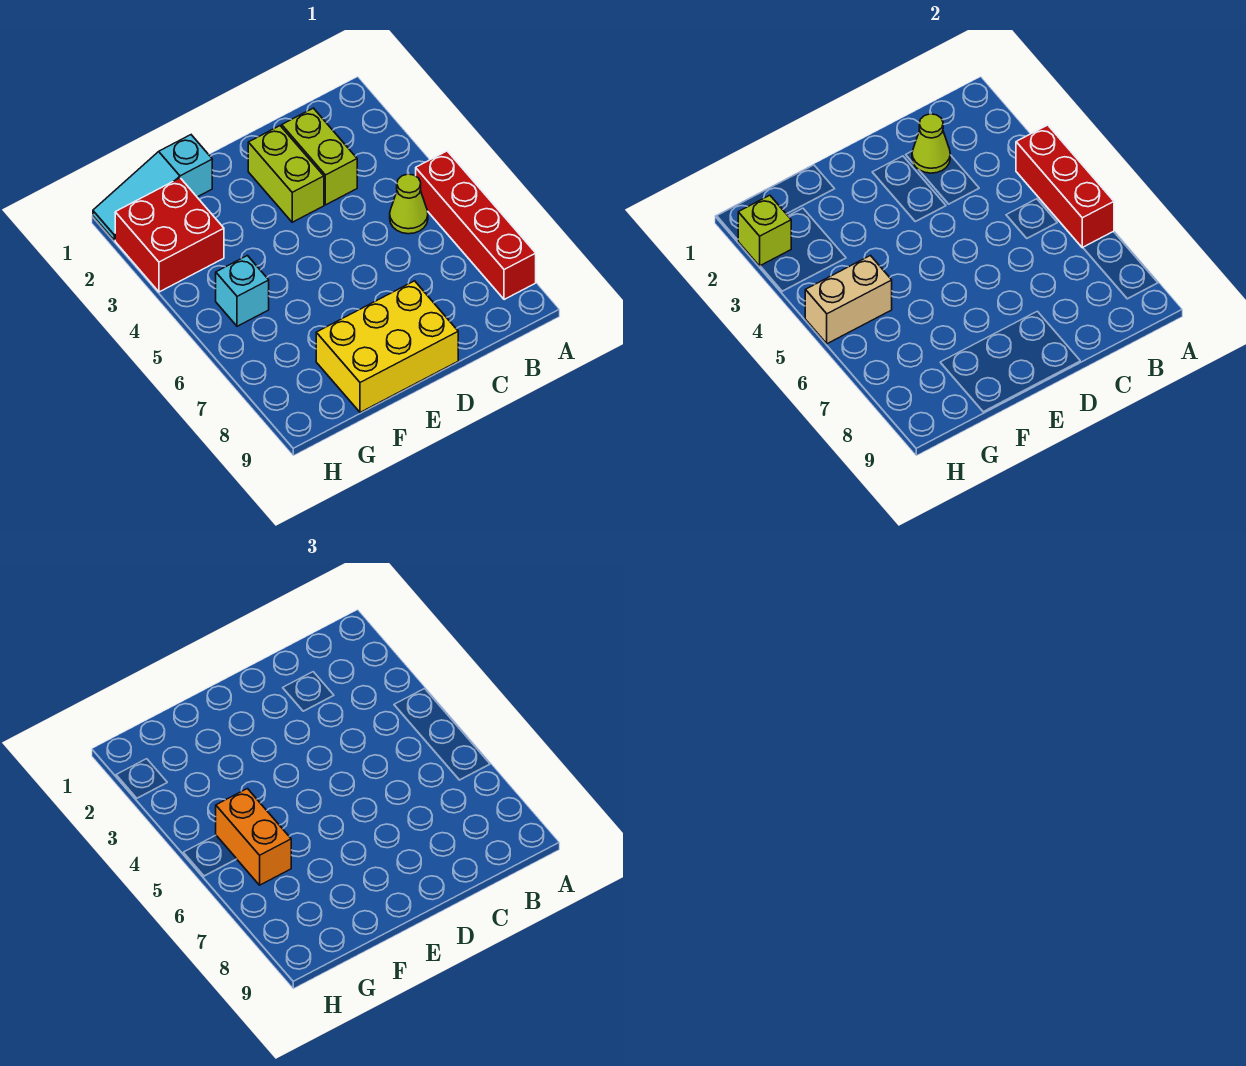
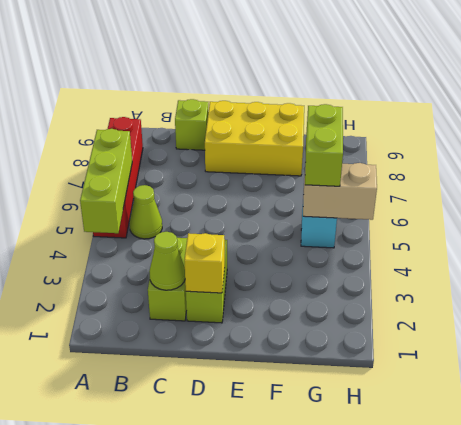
red brick A4:A6 level 2 -> lime brick A4:A6 level 2
none -> yellow brick D2 level 2
cyan slope F1:H1 level 1 top F -> none
red brick G2:H3 level 1 -> none
orange brick G5:G6 level 3 -> lime brick G5:G6 level 3
lime brick H2 level 2 -> lime brick C9 level 1

